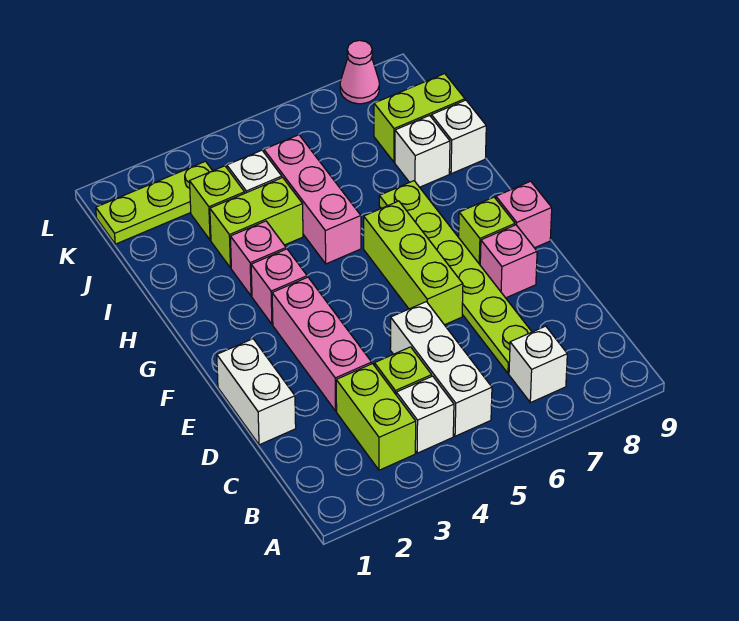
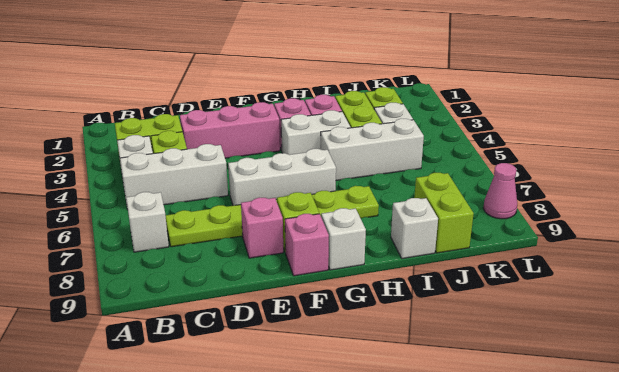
white brick D1:E1 level 1 -> white brick G4:H4 level 1
lime brick E6:G6 level 1 -> white brick E6:G6 level 1
pink brick H5:J5 level 1 -> white brick H5:J5 level 1
white brick I8 level 1 -> white brick G9 level 1
lime plate K1:K3 level 1 -> none

